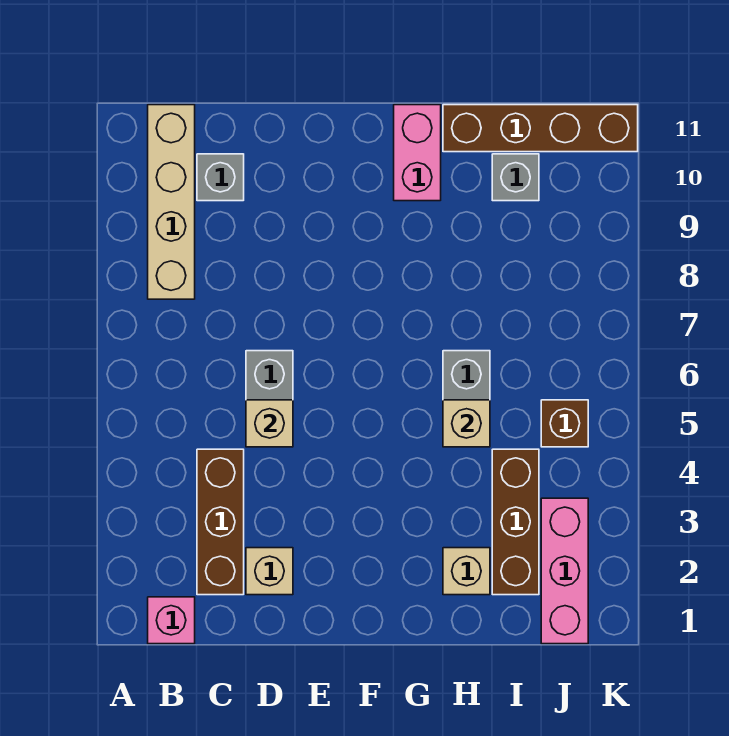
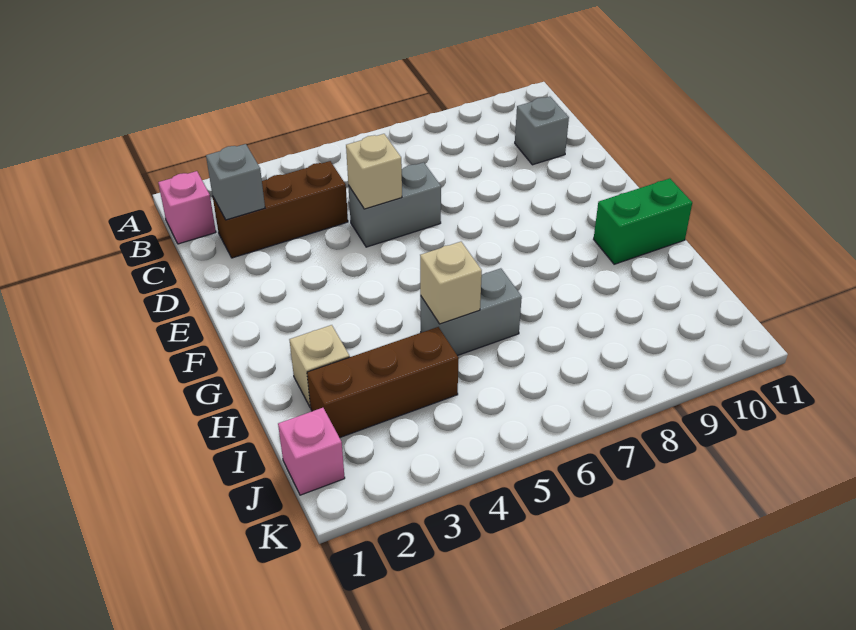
tan brick B8:B11 level 1 -> none
tan brick D2 level 1 -> none
pink brick G10:G11 level 1 -> green brick G10:G11 level 1
brown brick H11:K11 level 1 -> none
grey brick I10 level 1 -> grey brick C2 level 2
pink brick J1:J3 level 1 -> pink brick J1 level 1
brown brick J5 level 1 -> none

